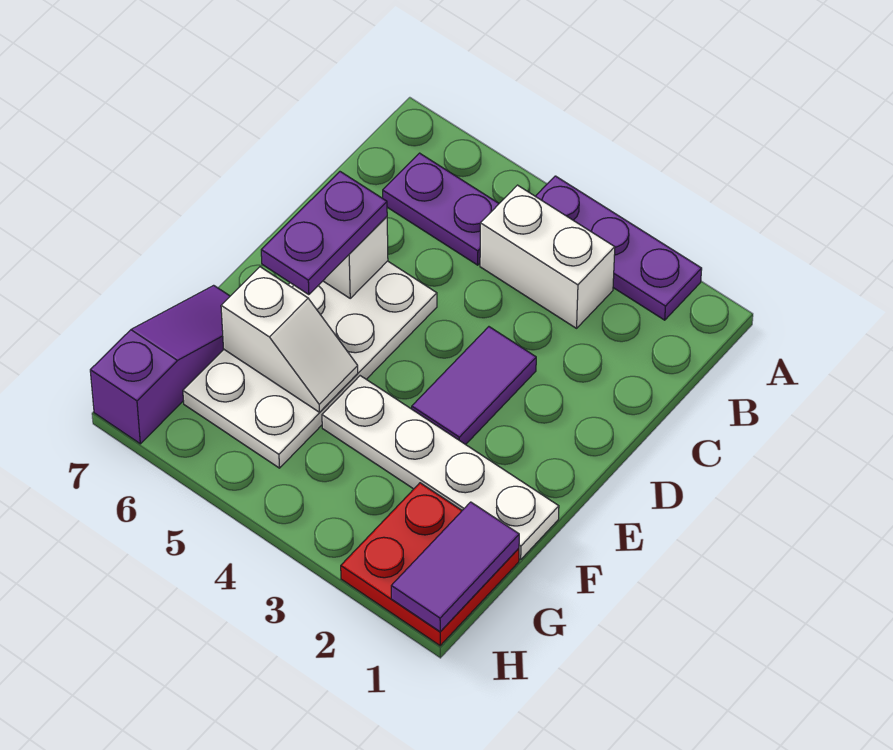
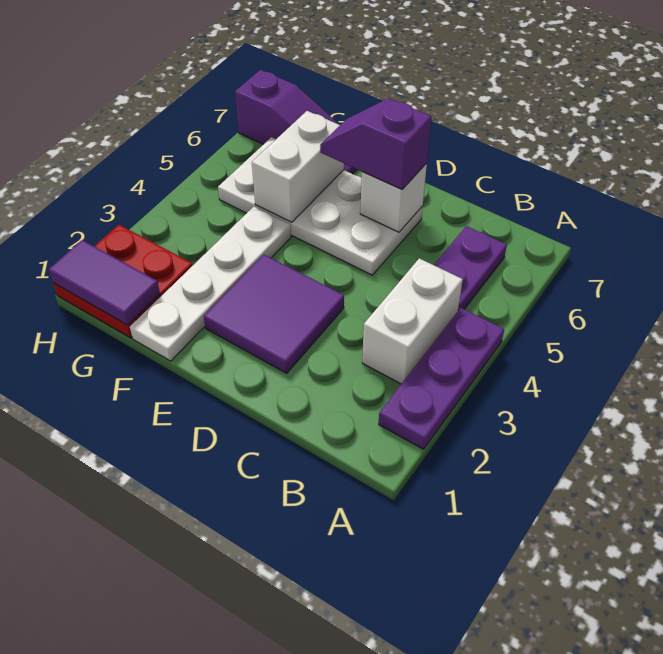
purple tile D3:E3 level 1 -> purple tile D2:E3 level 1
purple plate D6:E6 level 3 -> purple slope D6:E6 level 3 top D
white slope F5:F6 level 2 top 6 -> white brick F5:F6 level 2

